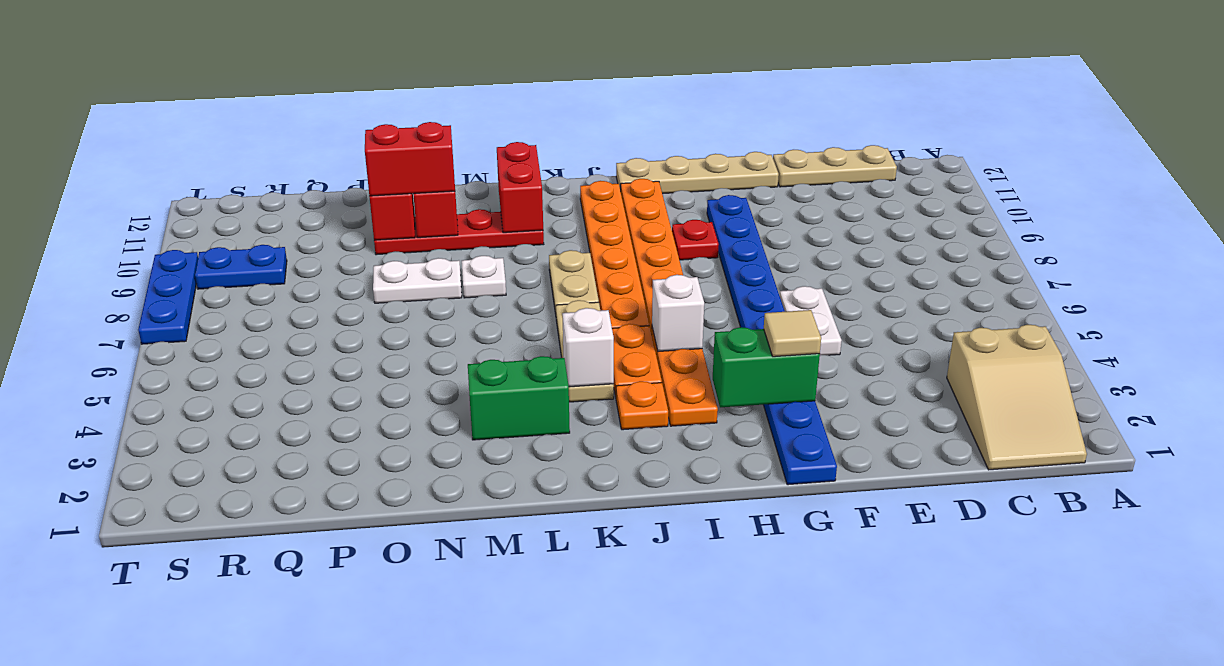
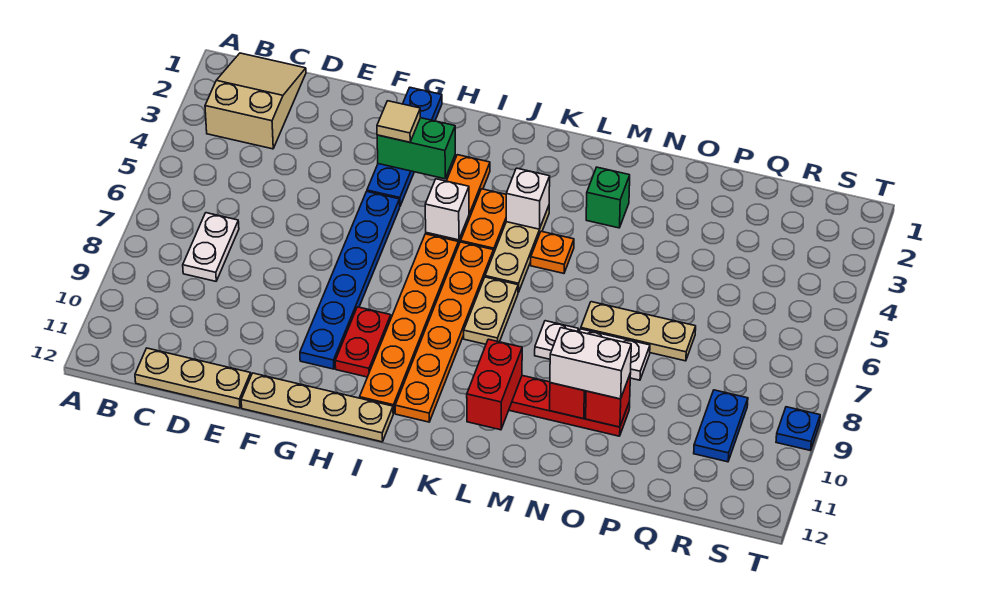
white plate F5:F6 level 1 -> white plate C7:C8 level 1
red plate H9 level 1 -> red plate H9:H10 level 1
orange plate J3 level 1 -> orange plate L5 level 1
green brick L3:M3 level 1 -> green brick M3 level 1
none -> tan plate N7:P7 level 1
red brick N10:O10 level 3 -> white brick N10:O10 level 3
blue plate R9:S9 level 1 -> blue plate R9:R10 level 1
blue plate T7:T9 level 1 -> blue plate T9 level 1

